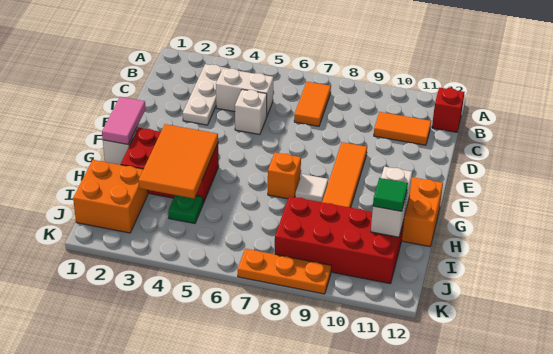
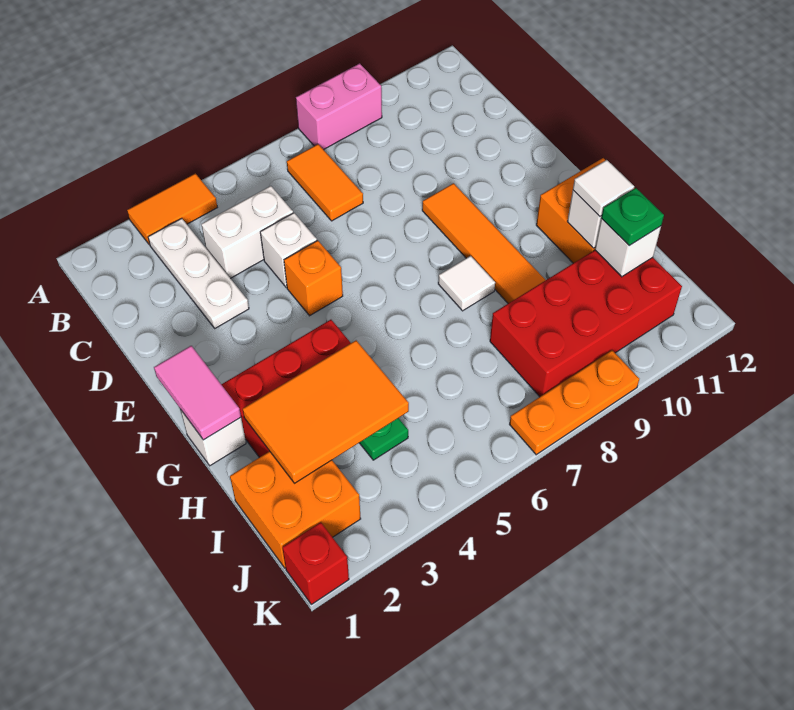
none -> pink brick A8:A9 level 1
red brick B12 level 1 -> red brick K1 level 1
orange tile C10:C11 level 1 -> orange tile A3:A4 level 1
orange tile G3:I4 level 2 -> orange tile H2:I4 level 2
orange brick G7 level 1 -> orange brick E5 level 1
none -> white tile H11 level 3
green tile I11 level 3 -> green plate I11 level 3

